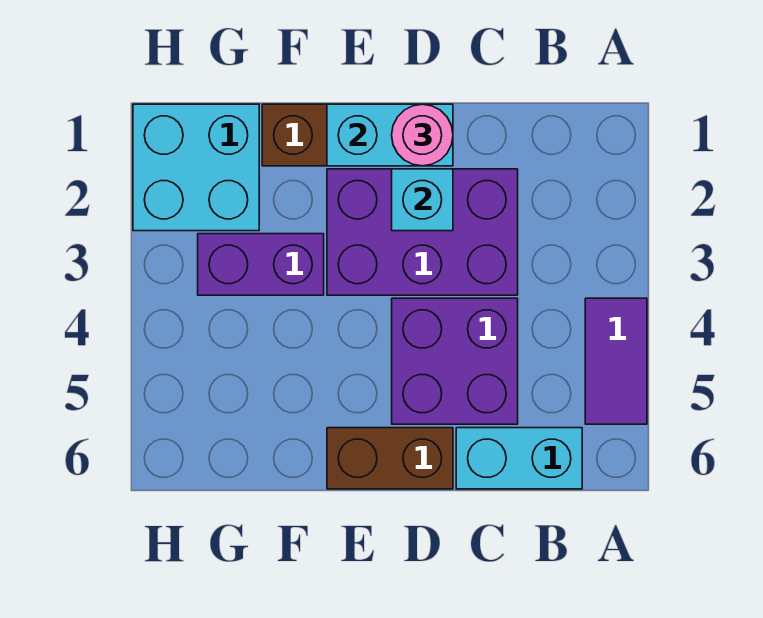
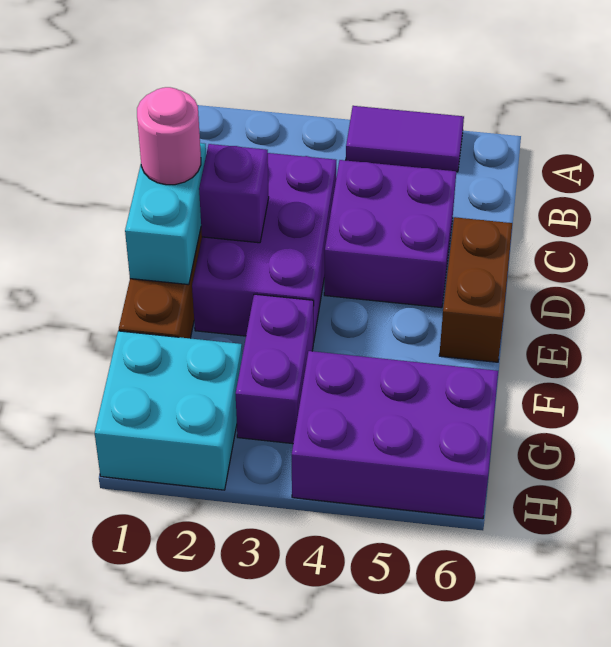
cyan brick B6:C6 level 1 -> none
cyan brick D2 level 2 -> purple brick D2 level 2
none -> purple brick G4:H6 level 1

